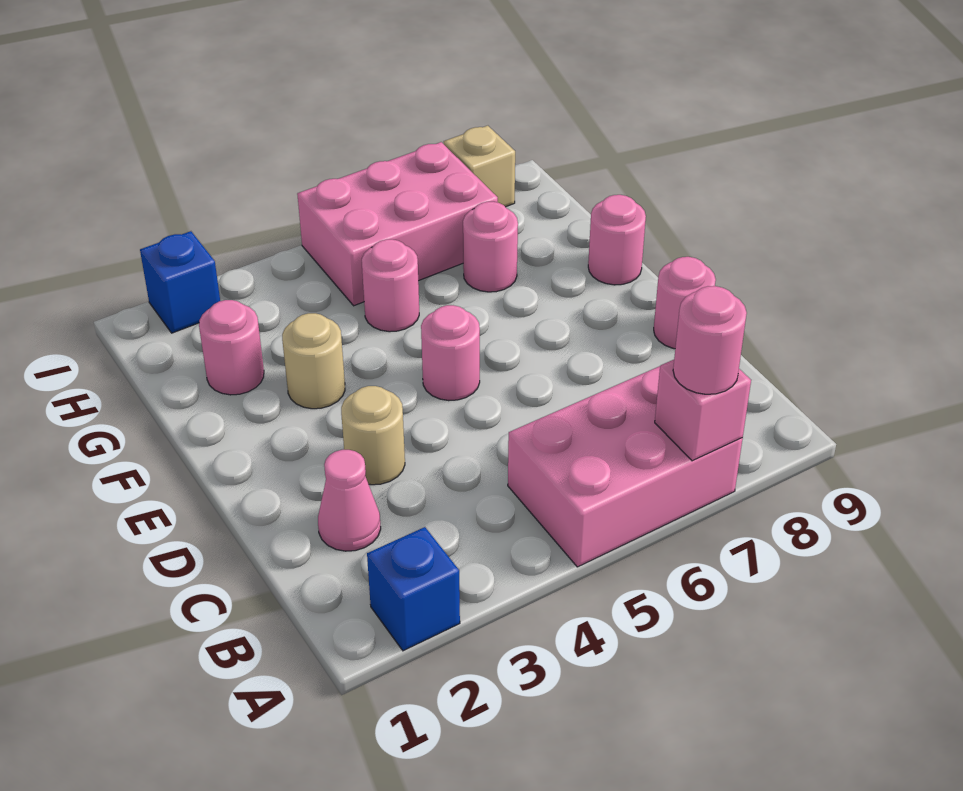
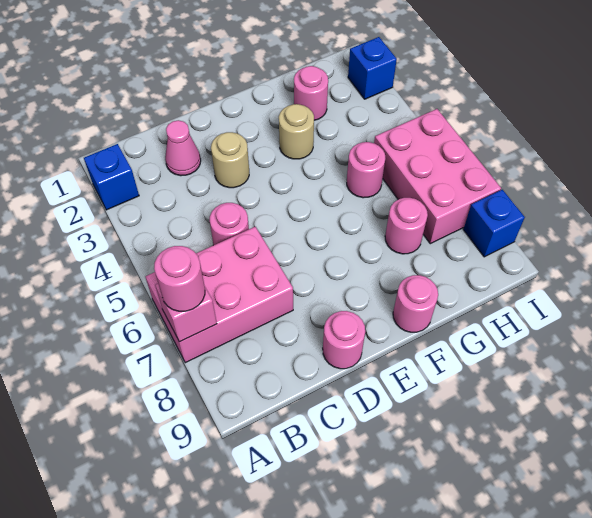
pink brick A5:B7 level 1 -> pink brick A6:C7 level 1
pink round brick E5 level 1 -> pink round brick C5 level 1
tan brick I8 level 1 -> blue brick I8 level 1

